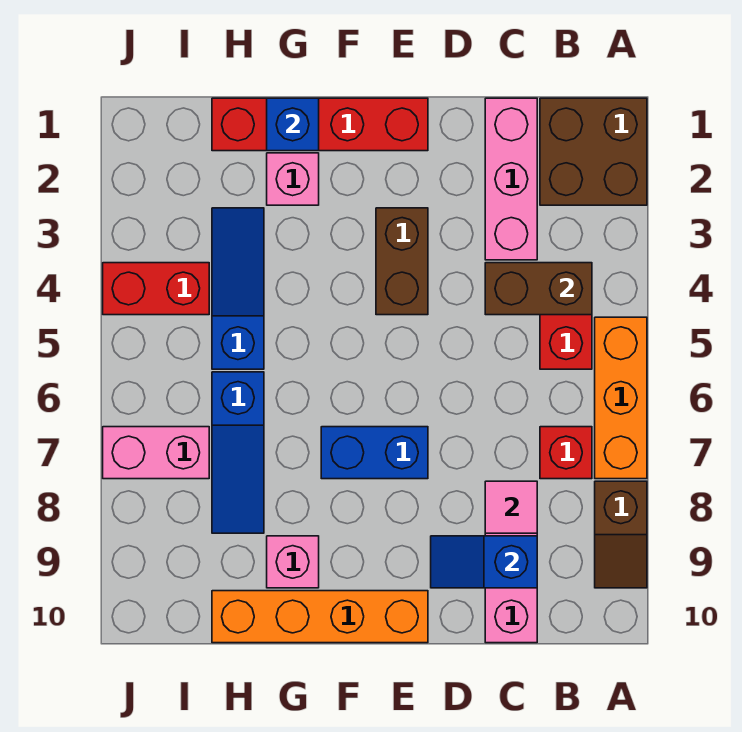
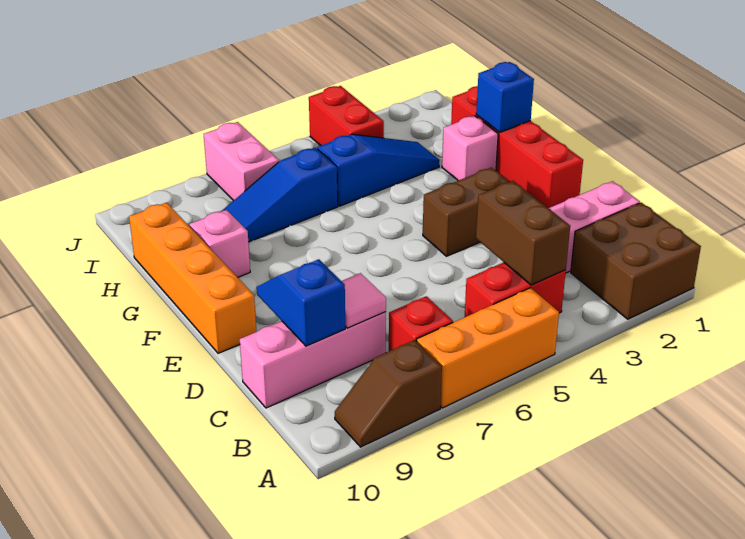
blue brick E7:F7 level 1 -> none

